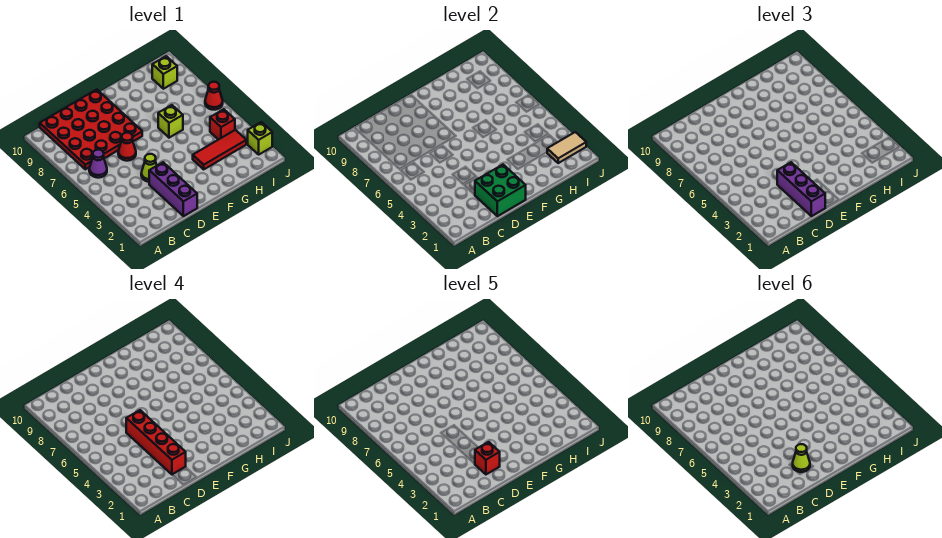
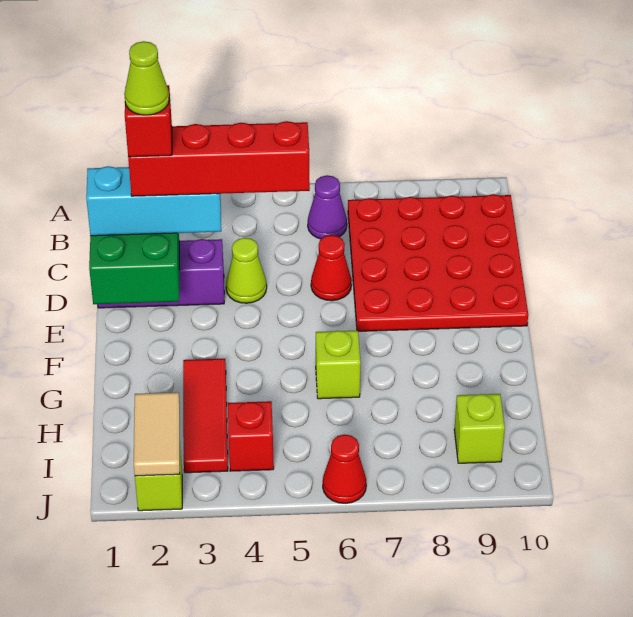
purple brick D1:D3 level 3 -> cyan brick D1:D3 level 3

